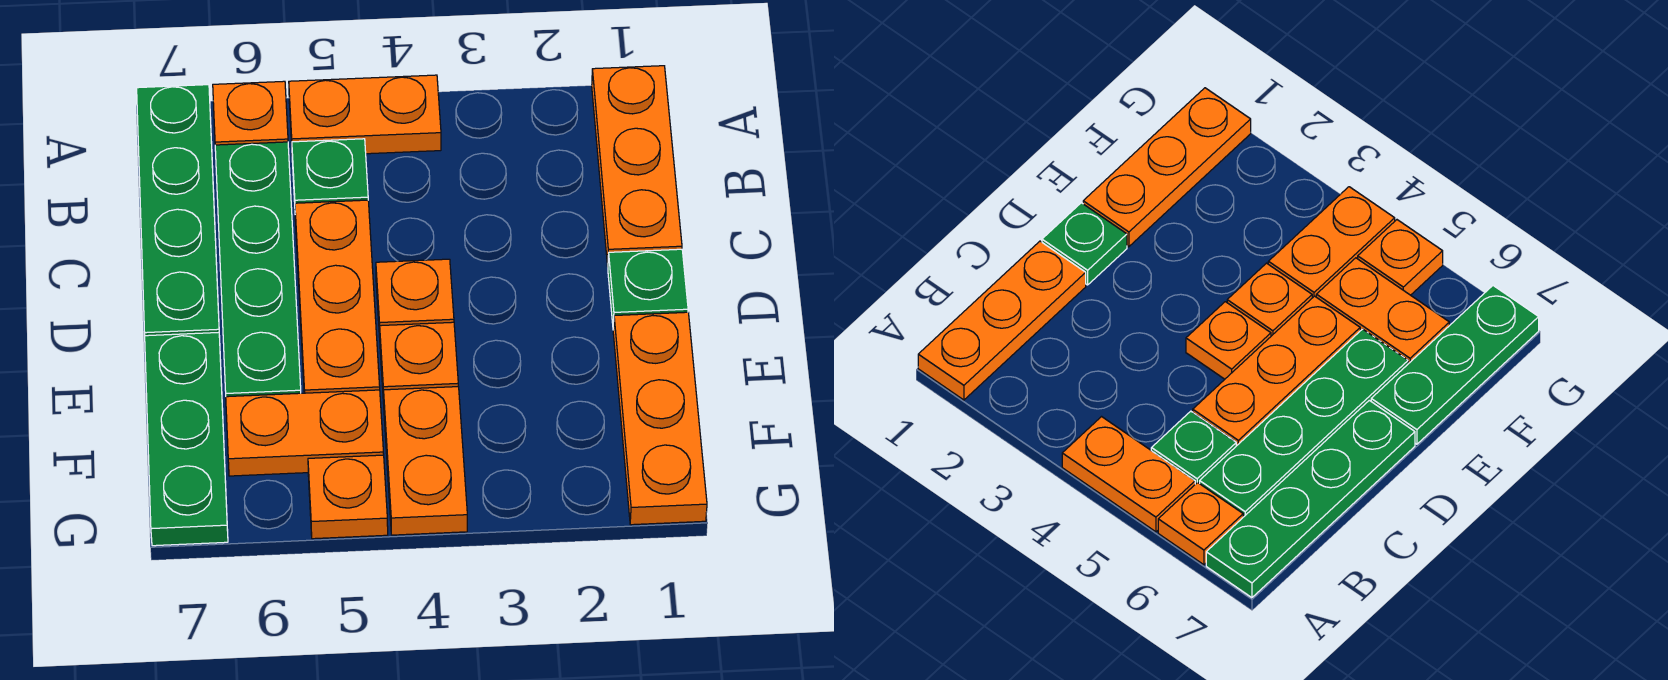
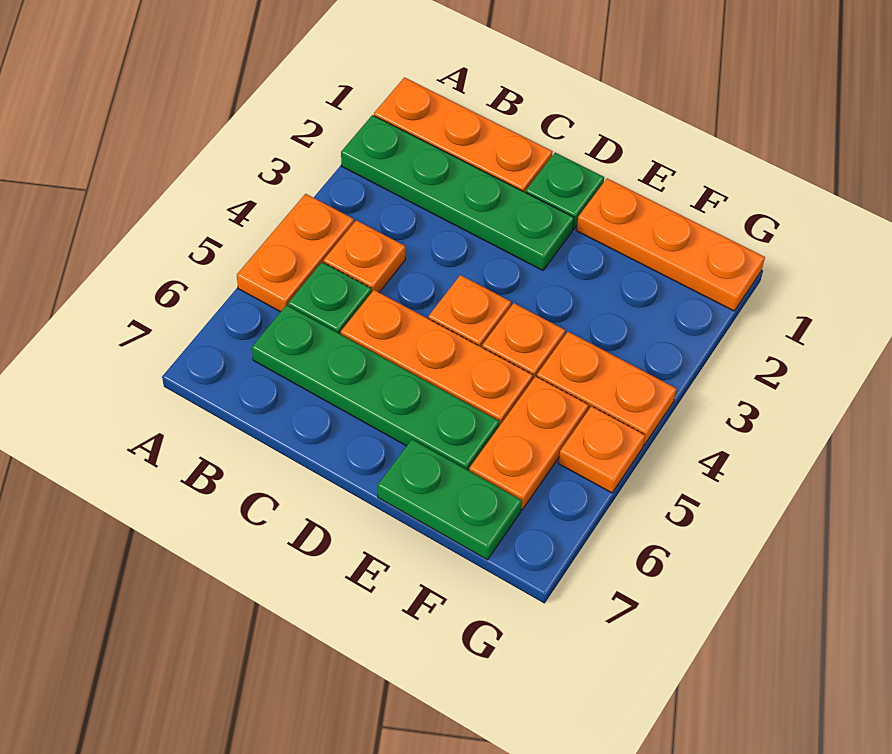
orange plate A6 level 1 -> orange plate B4 level 1
green plate A7:D7 level 1 -> green plate A2:D2 level 1
green plate E7:G7 level 1 -> green plate E7:F7 level 1

